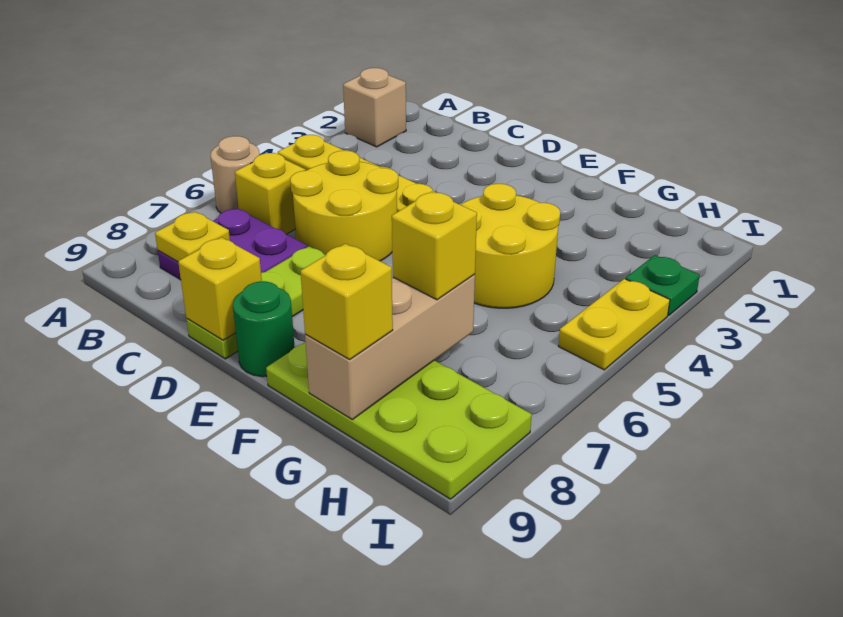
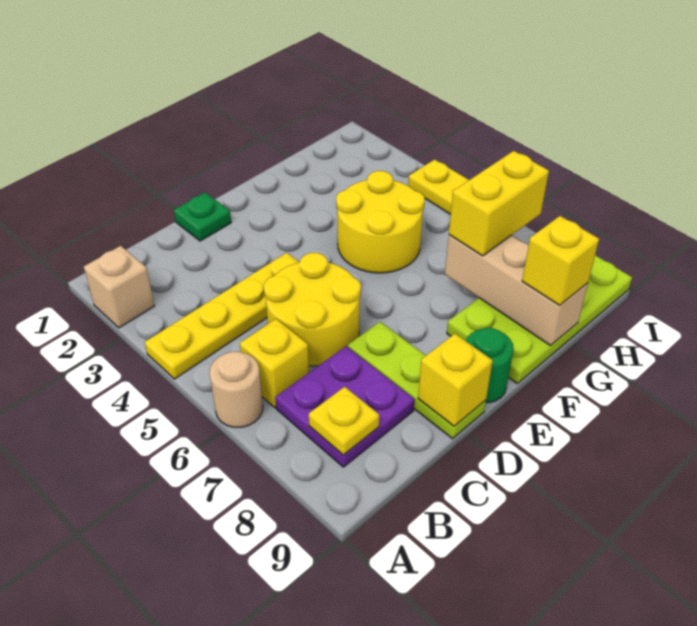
yellow brick G7 level 3 -> yellow brick G7:H7 level 3
green plate I3 level 1 -> green plate D1 level 1

